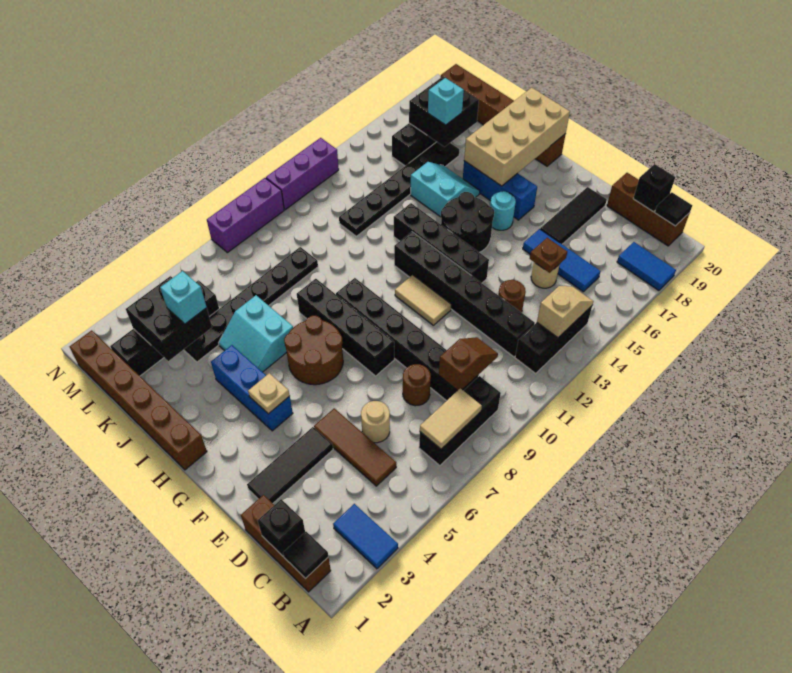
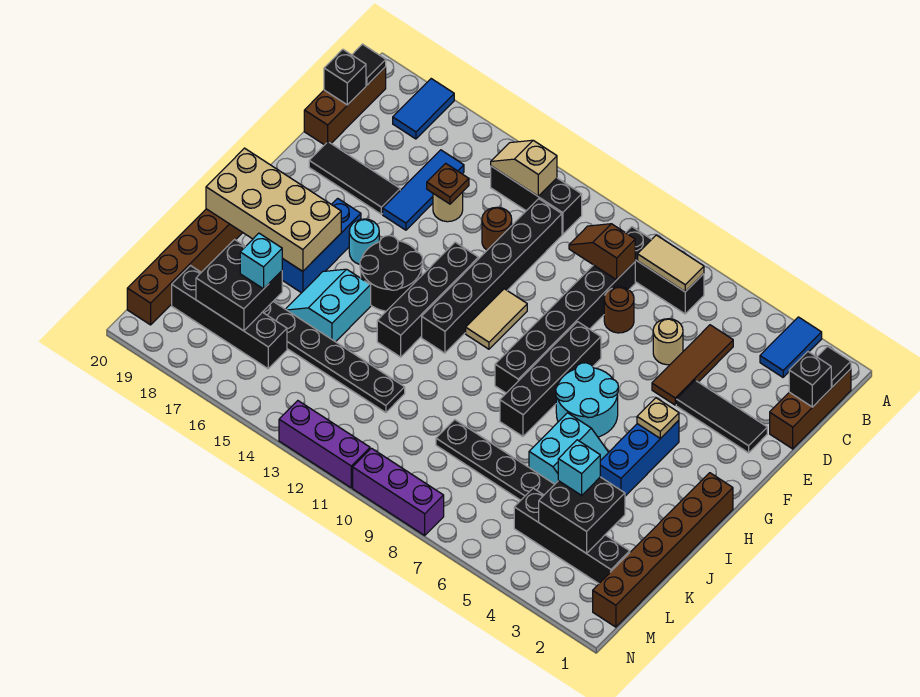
brown round brick G6:H7 level 1 -> cyan round brick G6:H7 level 1

